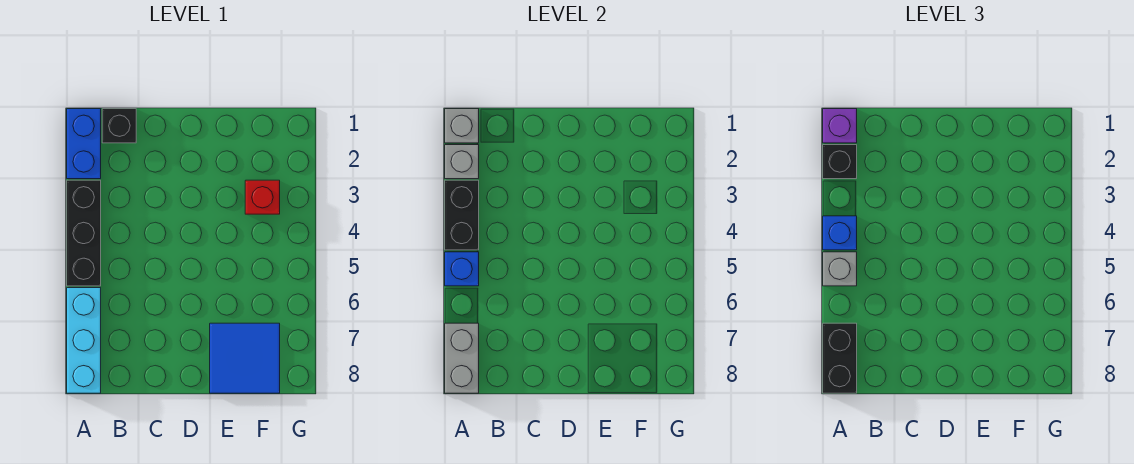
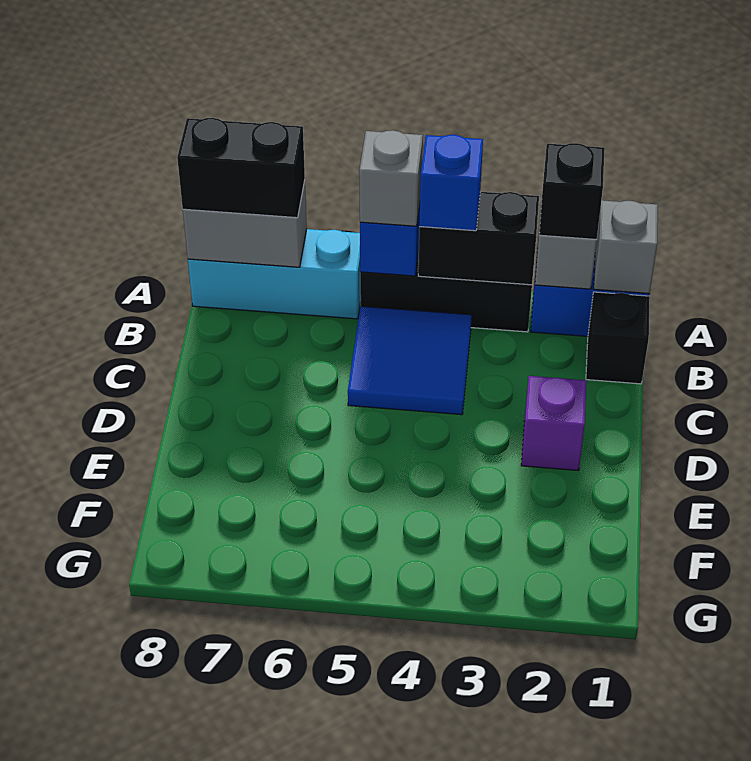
purple brick A1 level 3 -> purple brick D2 level 1
blue tile E7:F8 level 1 -> blue tile B4:C5 level 1
red brick F3 level 1 -> none

